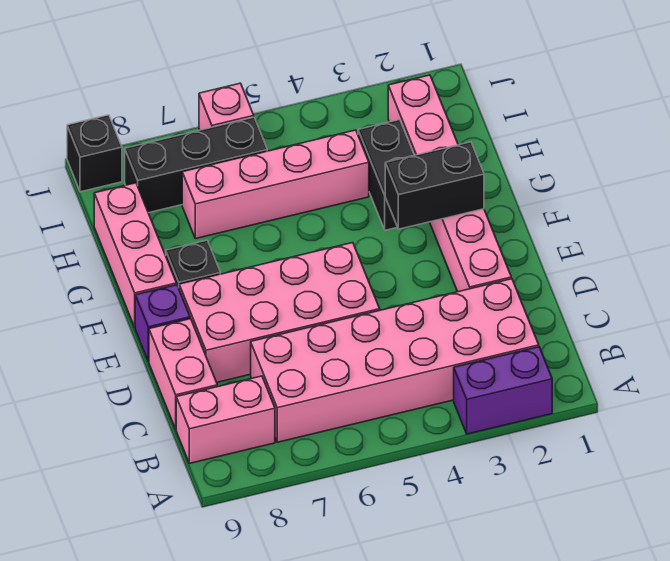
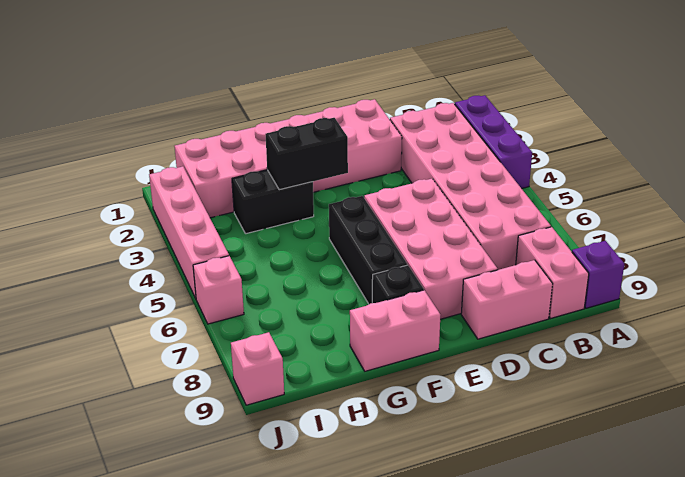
purple brick A2:A3 level 1 -> purple brick A2:A4 level 1
pink brick D2:I2 level 1 -> pink brick D1:I2 level 1
purple brick E9 level 1 -> purple brick A9 level 1
black brick F2:F3 level 2 -> black brick F3:G3 level 2
pink brick F9:H9 level 1 -> pink brick F9:G9 level 1
pink brick H4:H7 level 1 -> pink brick J2:J5 level 1
black brick I6:I8 level 1 -> black brick F5:F7 level 1
black brick J9 level 1 -> pink brick J9 level 1

